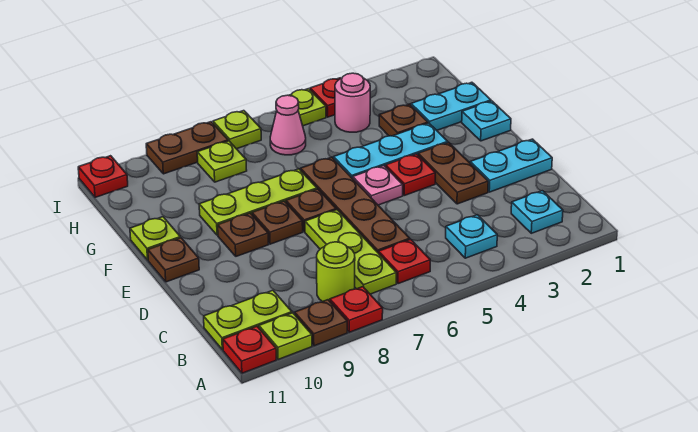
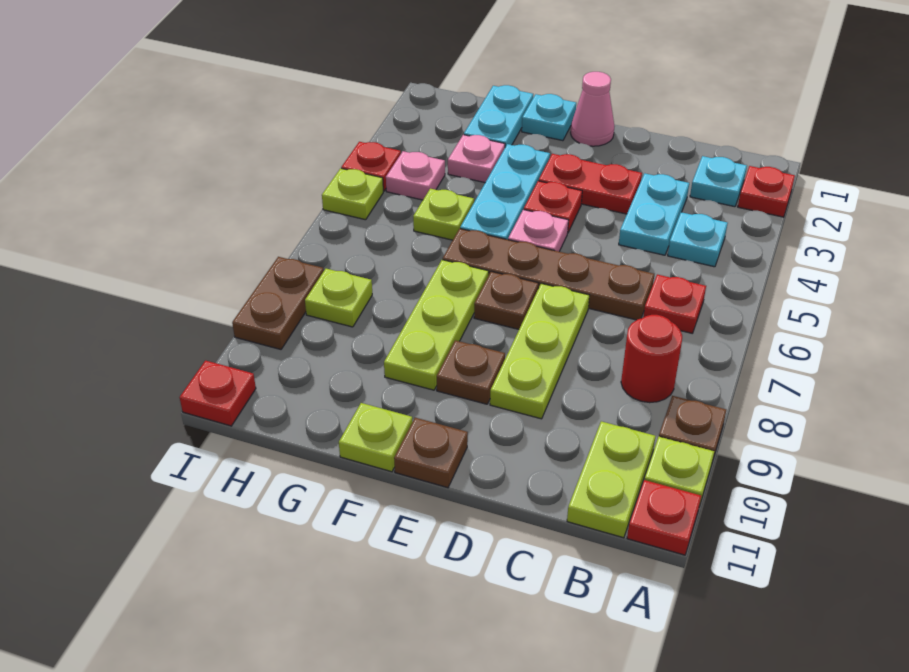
red plate A8 level 1 -> red plate A2 level 1
lime plate B7:D7 level 1 -> lime plate D7:D9 level 1
lime round brick B8 level 1 -> red round brick B8 level 1
cyan plate D1:D2 level 1 -> cyan plate C3:C4 level 1
brown plate D3:E3 level 1 -> red plate D3:E3 level 1
brown plate E8 level 1 -> none
brown plate G3 level 1 -> pink plate G3 level 1
pink round brick H4 level 1 -> pink plate H4 level 1
pink cone H6 level 1 -> pink cone E1 level 1
lime plate I7 level 1 -> lime plate G5 level 1

